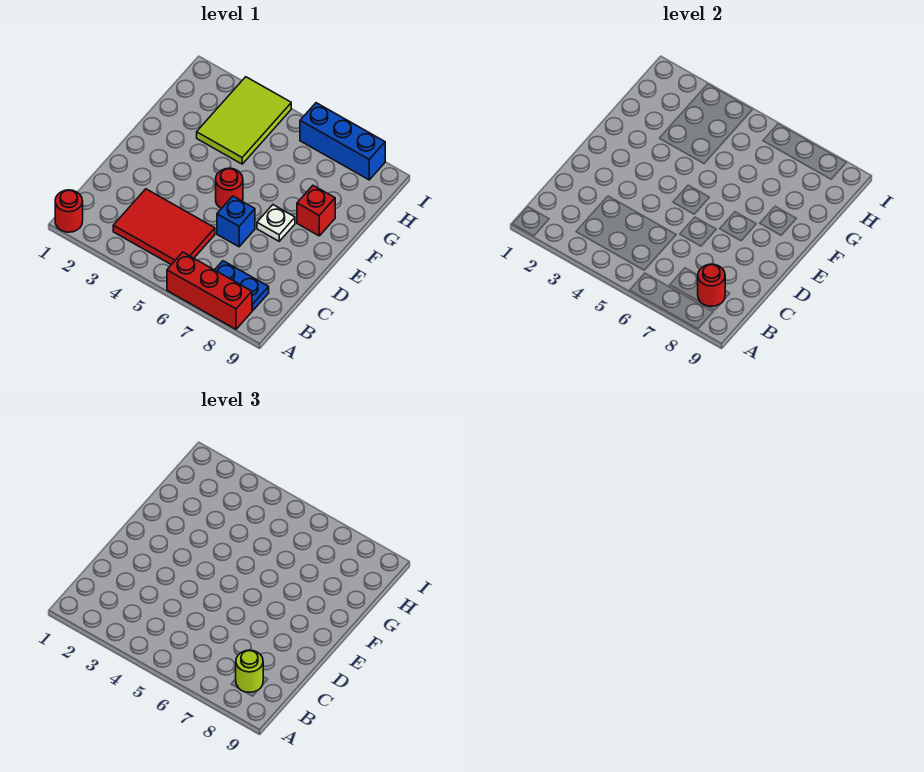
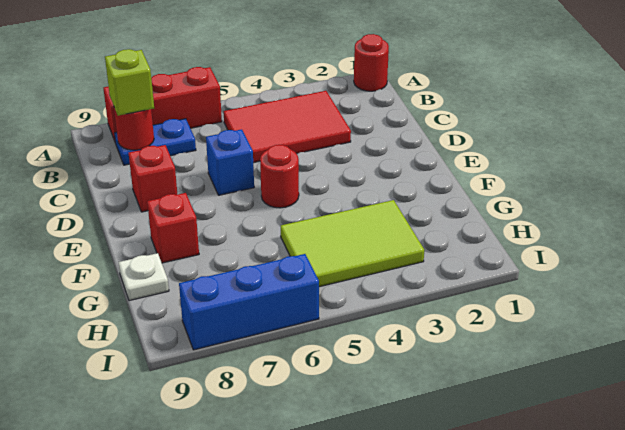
lime round brick B8 level 3 -> lime brick B8 level 3
none -> red brick D8 level 1
white plate E7 level 1 -> white plate G9 level 1
lime tile G3:I4 level 1 -> lime tile G3:H5 level 1

